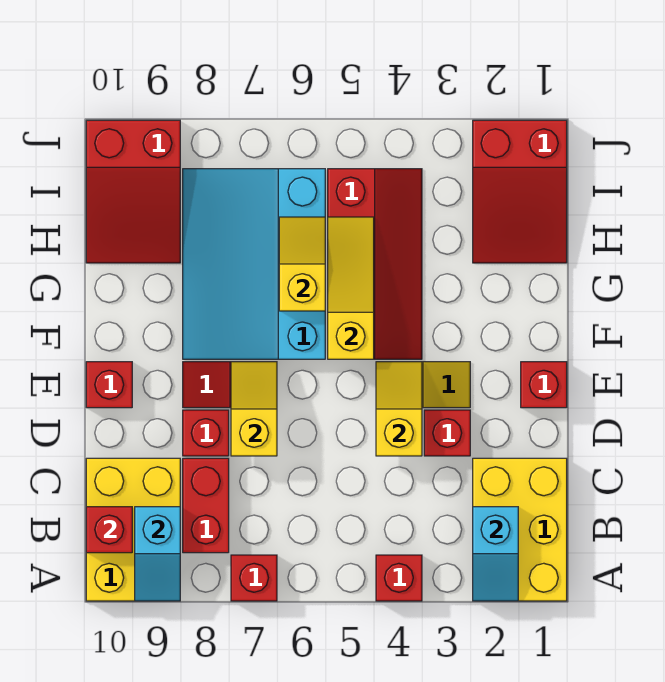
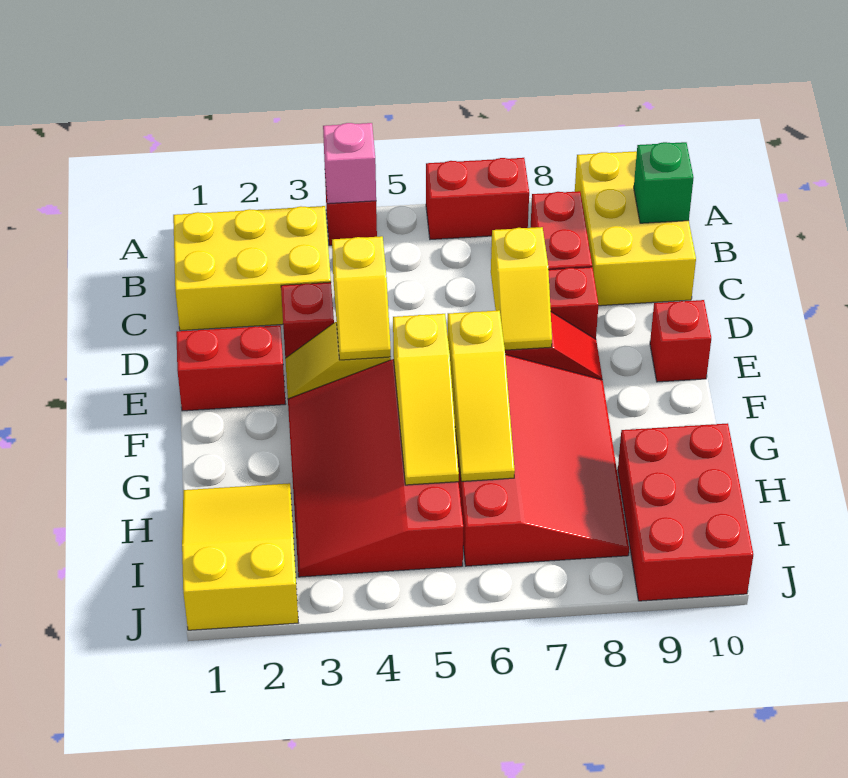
yellow brick A1:C2 level 1 -> yellow brick B1:C3 level 1
cyan slope A2:B2 level 2 top B -> none
none -> pink brick A4 level 2
red brick A7 level 1 -> red brick A6:A7 level 1
cyan slope A9:B9 level 2 top B -> none
red brick B10 level 2 -> green brick B10 level 2
red brick E1 level 1 -> red brick E1:E2 level 1
red slope F4:I5 level 1 top 5 -> red slope F3:I5 level 1 top 5
cyan slope F6:I8 level 1 top 6 -> red slope F6:I8 level 1 top 6
yellow slope G6:H6 level 2 top G -> yellow slope F6:H6 level 2 top F
red slope H1:J2 level 1 top J -> yellow slope H1:J2 level 1 top J
red slope H9:J10 level 1 top J -> red brick H9:J10 level 1

